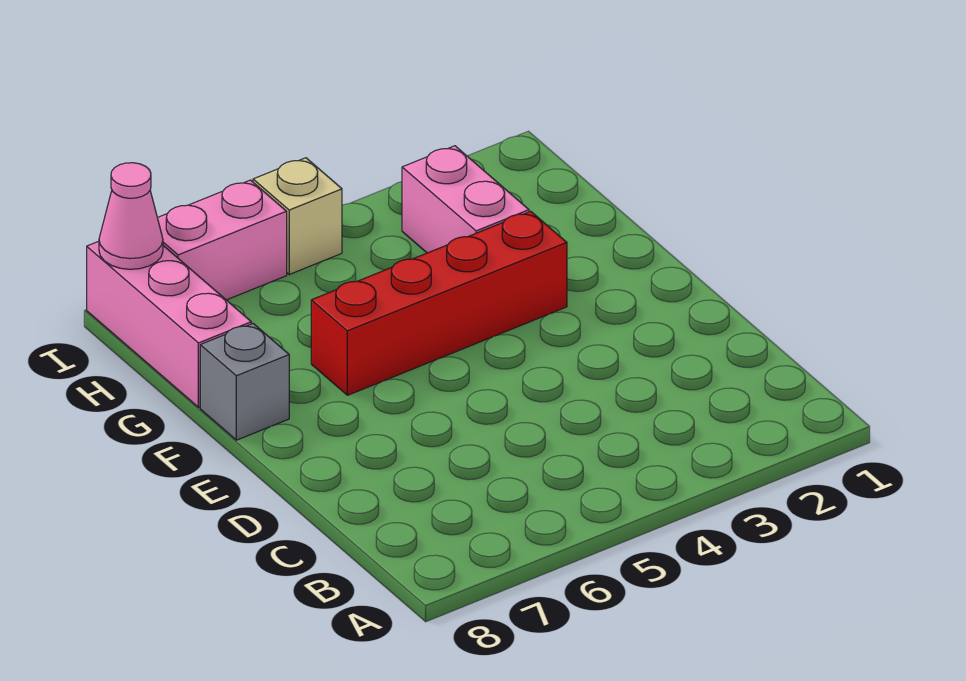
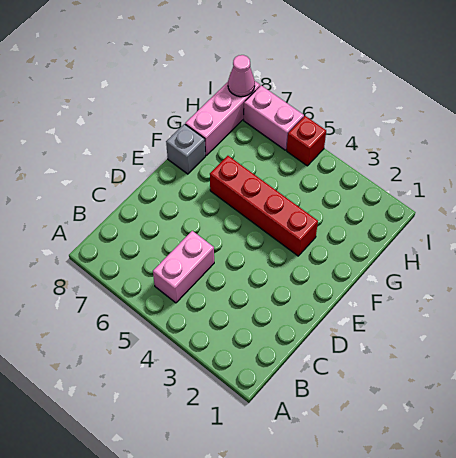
pink brick G3:H3 level 1 -> pink brick B5:C5 level 1
tan brick I5 level 1 -> red brick I5 level 1

